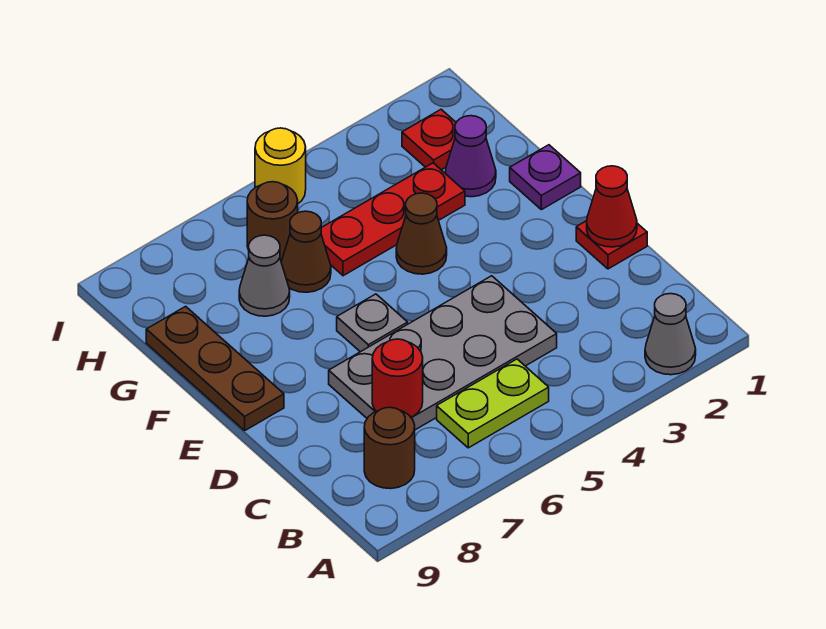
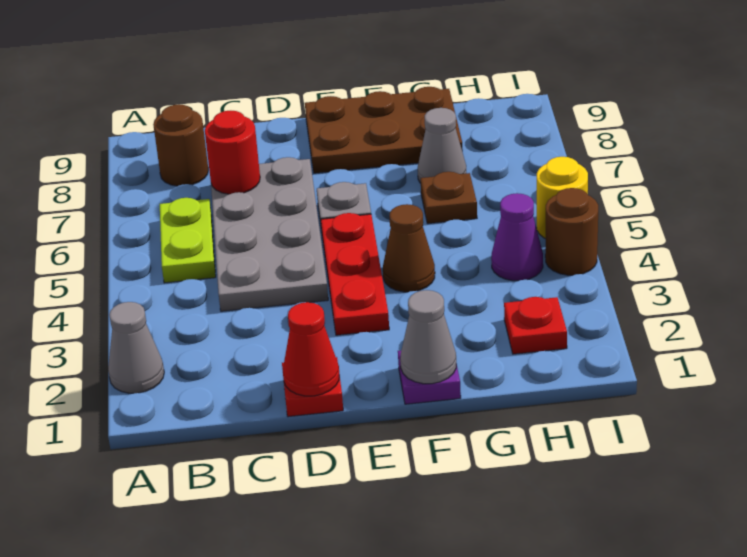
brown plate E9:G9 level 1 -> brown plate E8:G9 level 1
none -> grey cone F1 level 2
purple cone G2 level 1 -> purple cone H4 level 1
red plate G3:G5 level 1 -> red plate E3:E5 level 1
brown cone G6 level 1 -> brown plate G6 level 1
brown round brick H6 level 1 -> brown round brick I4 level 1

